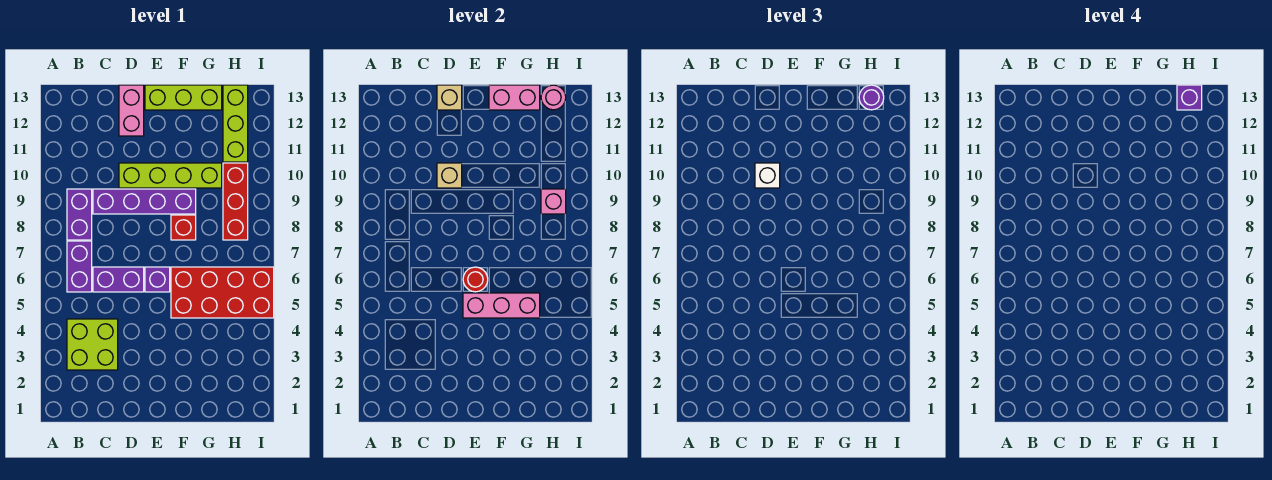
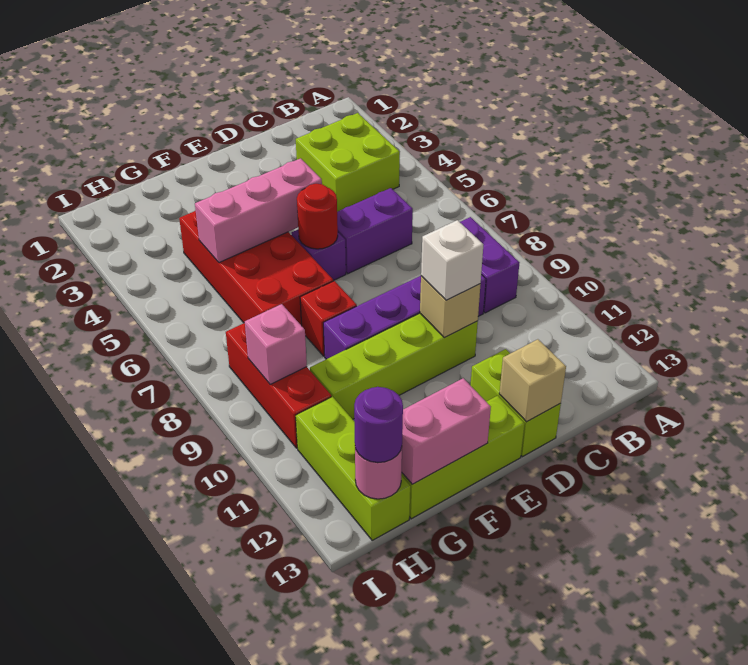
purple brick B6:B7 level 1 -> none
pink brick D12:D13 level 1 -> lime brick D12:D13 level 1
red brick F5:I6 level 1 -> red brick F4:G7 level 1
purple brick H13 level 4 -> none

